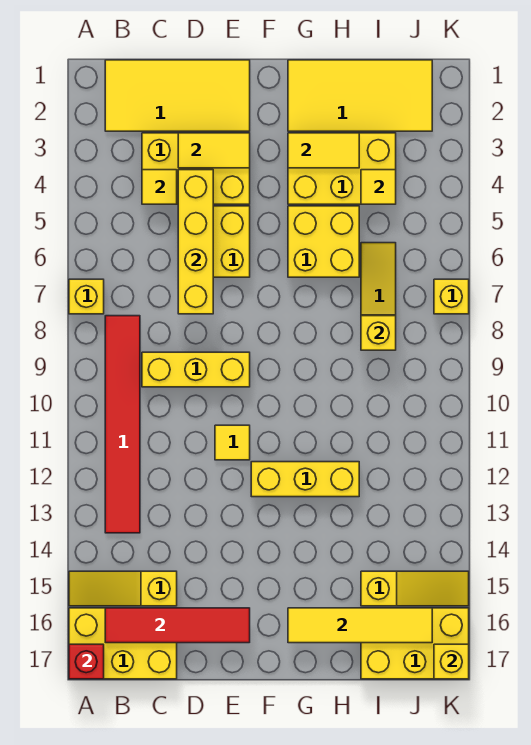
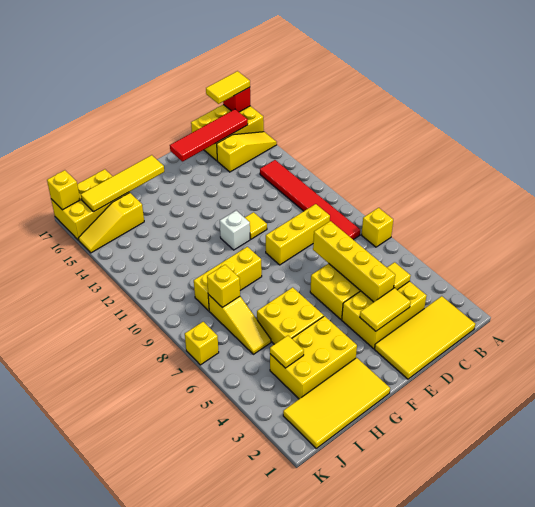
none -> white brick F11 level 1
yellow brick F12:H12 level 1 -> yellow brick G9:I9 level 1
yellow tile G3:H3 level 2 -> yellow tile A17:B17 level 3

